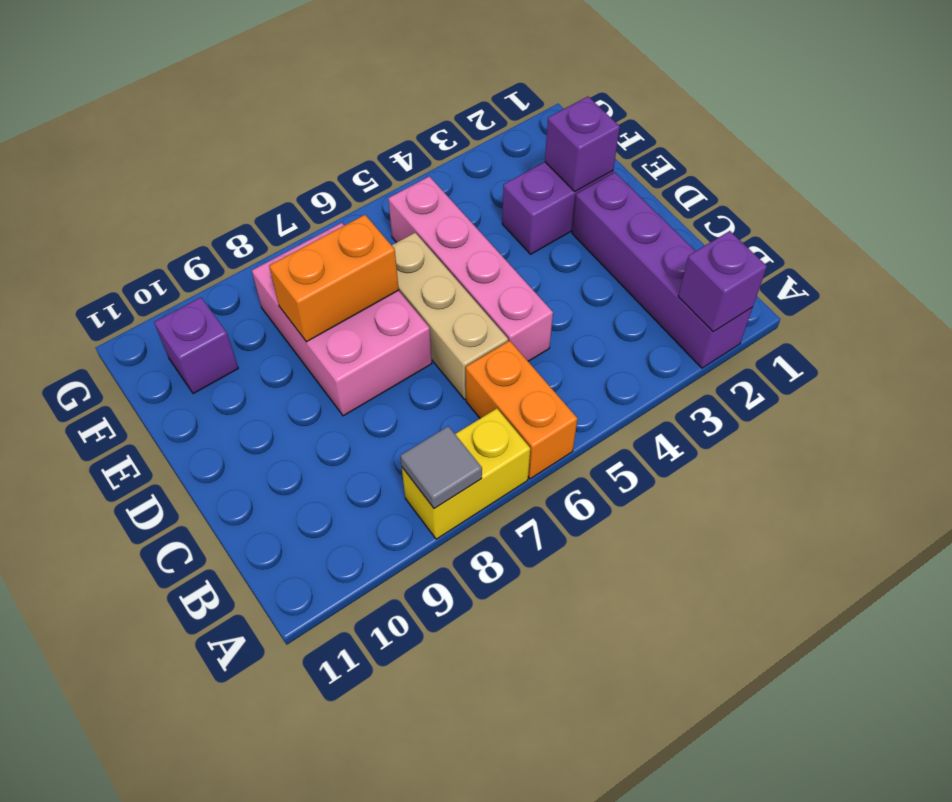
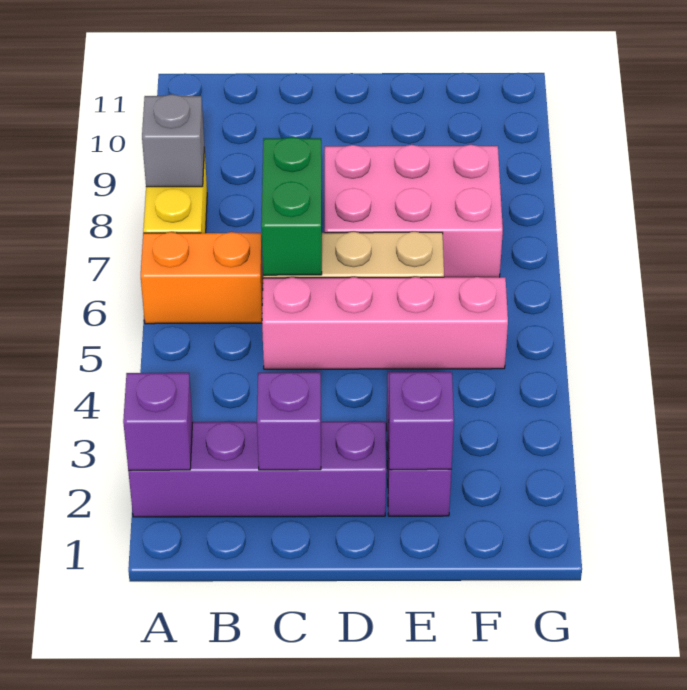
grey tile A8 level 2 -> grey brick A8 level 2
none -> green brick C6:C7 level 2
orange brick E7:E8 level 2 -> none
purple brick F10 level 1 -> purple brick C2 level 2

